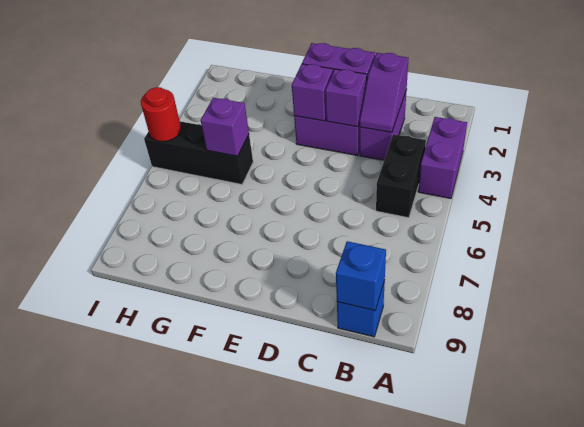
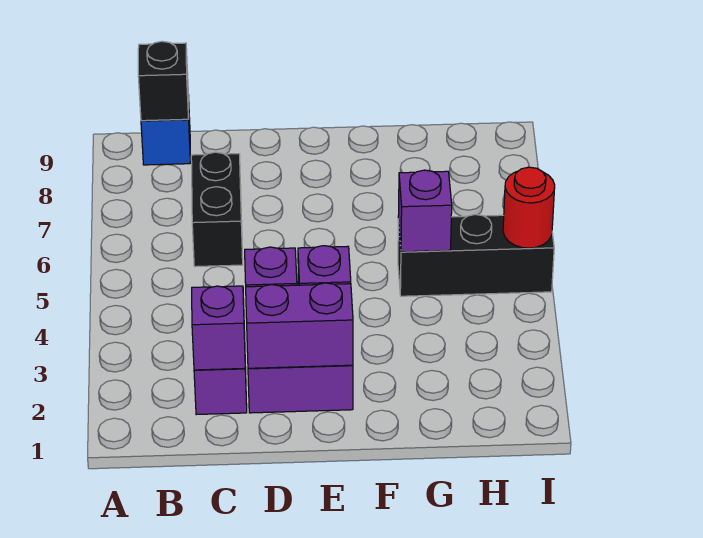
purple brick A3:A4 level 1 -> none
black brick B4:B5 level 1 -> black brick C6:C7 level 1
blue brick B9 level 2 -> black brick B9 level 2

